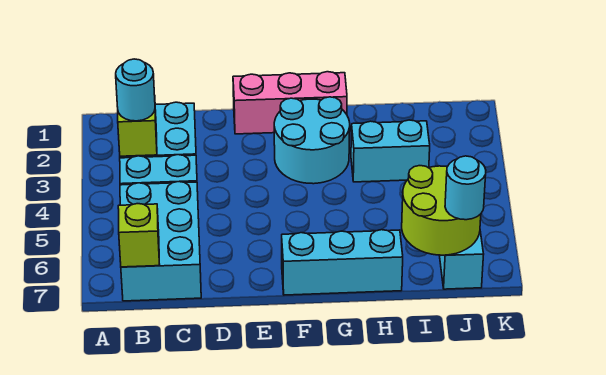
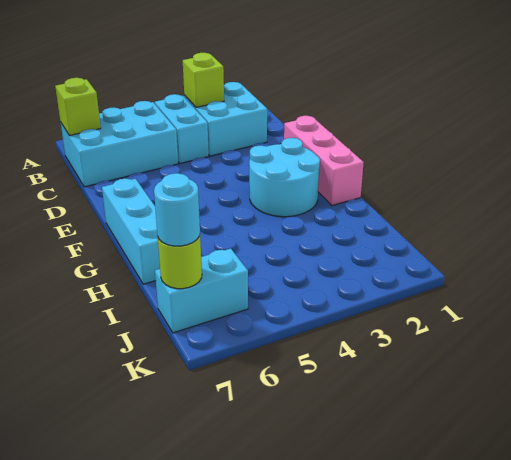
cyan round brick B3 level 3 -> none
cyan brick H3:I3 level 1 -> none
lime round brick I6:J7 level 2 -> lime round brick J7 level 2

